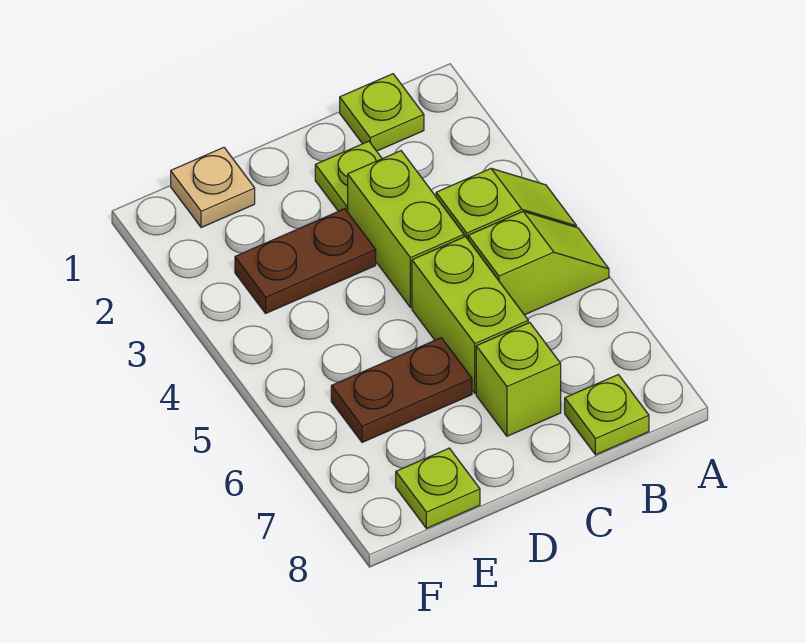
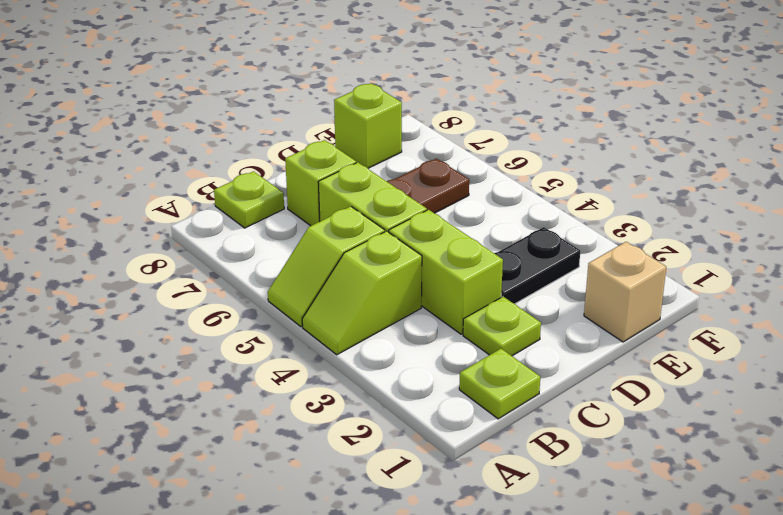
brown plate D3:E3 level 1 -> black plate D3:E3 level 1
tan plate E1 level 1 -> tan brick E1 level 1
lime plate E8 level 1 -> lime brick E8 level 1

